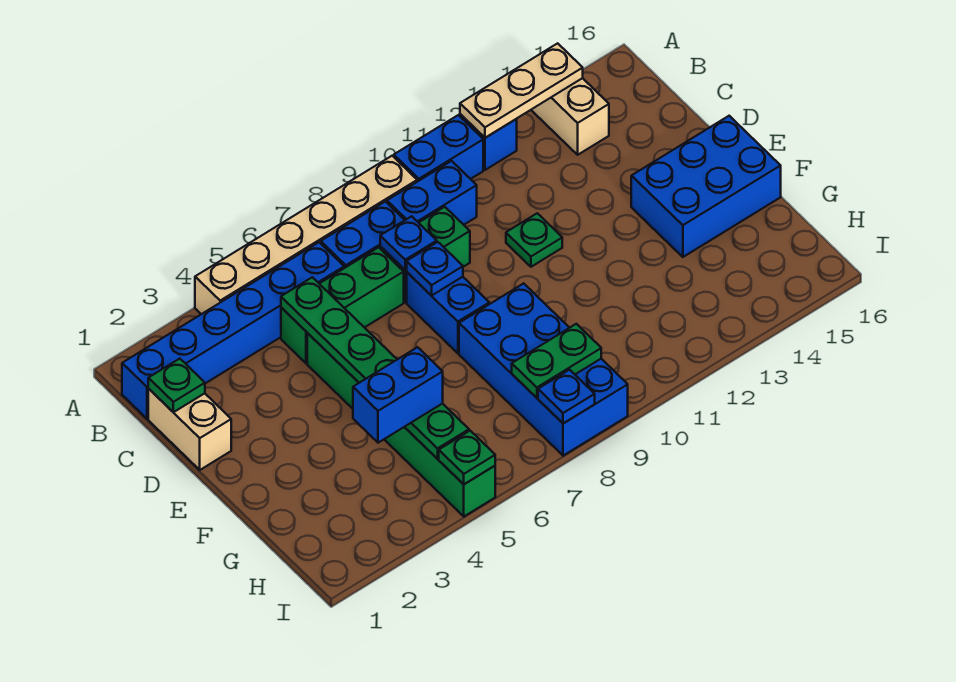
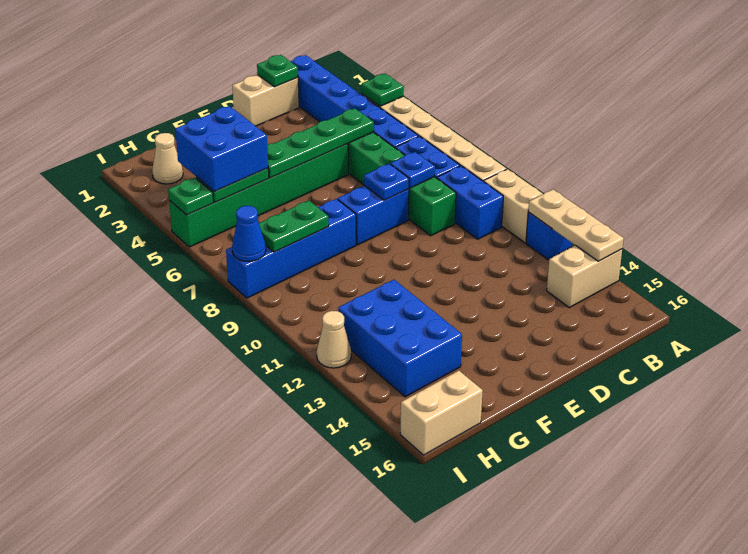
blue brick A10:A11 level 1 -> tan brick A10:A11 level 1
green plate D11 level 1 -> green plate A4 level 2
blue brick E14:F16 level 1 -> blue brick G12:H14 level 1
blue brick F8:I9 level 1 -> blue brick F8:I8 level 1
blue brick G4:G5 level 3 -> blue brick G4:H5 level 3
none -> tan cone H2 level 1
green plate H8:H9 level 2 -> green plate G8:H8 level 2
none -> tan brick H16:I16 level 1
blue plate I8 level 2 -> blue cone I8 level 2
none -> tan cone I12 level 1

